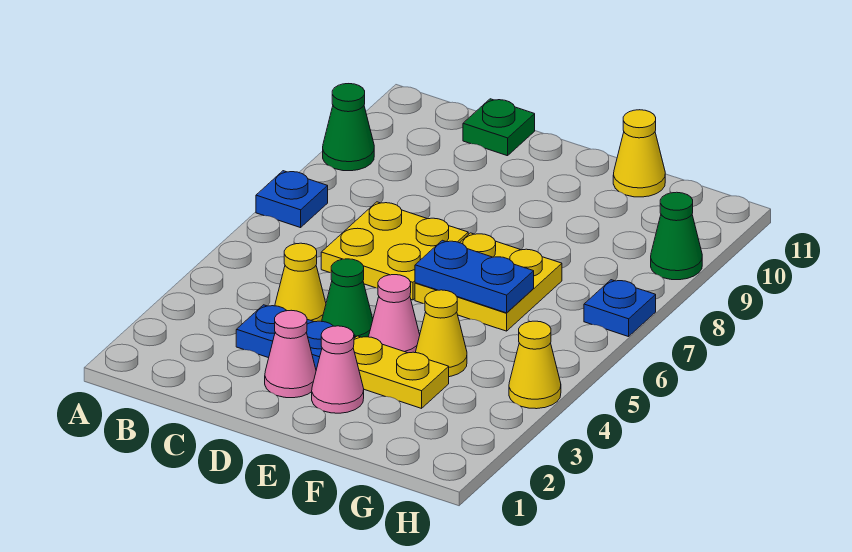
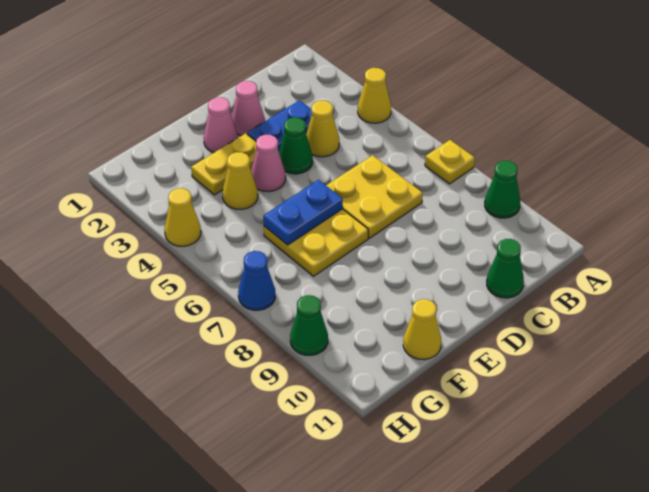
none -> yellow cone A4 level 1
blue plate A7 level 1 -> yellow plate A7 level 1
green plate C11 level 1 -> green cone C11 level 1
blue plate H7 level 1 -> blue cone H7 level 1

